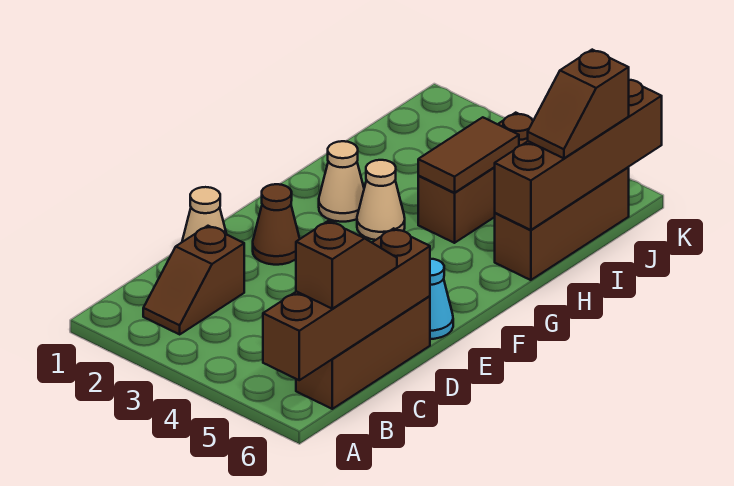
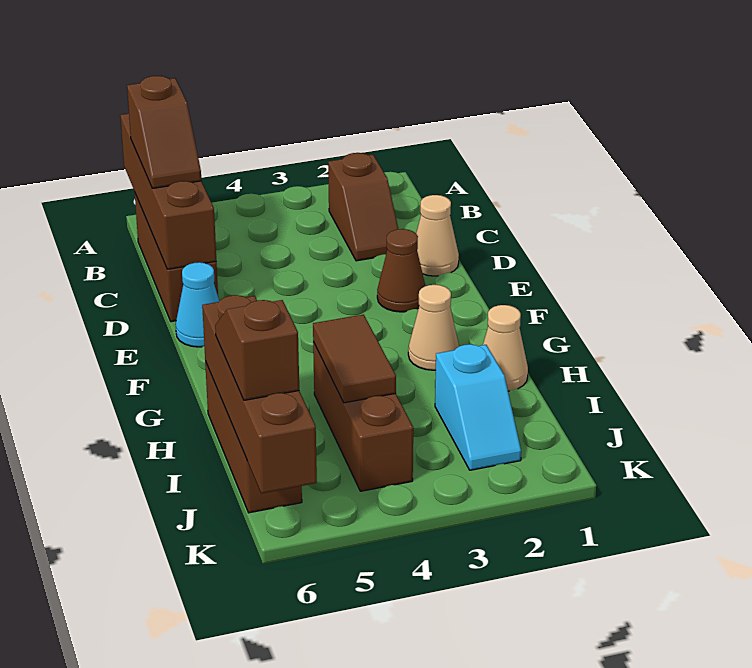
brown slope B2:C2 level 1 top C -> brown slope B2:C2 level 1 top B
tan cone G3 level 1 -> tan cone H1 level 1
none -> cyan slope I2:J2 level 1 top I

